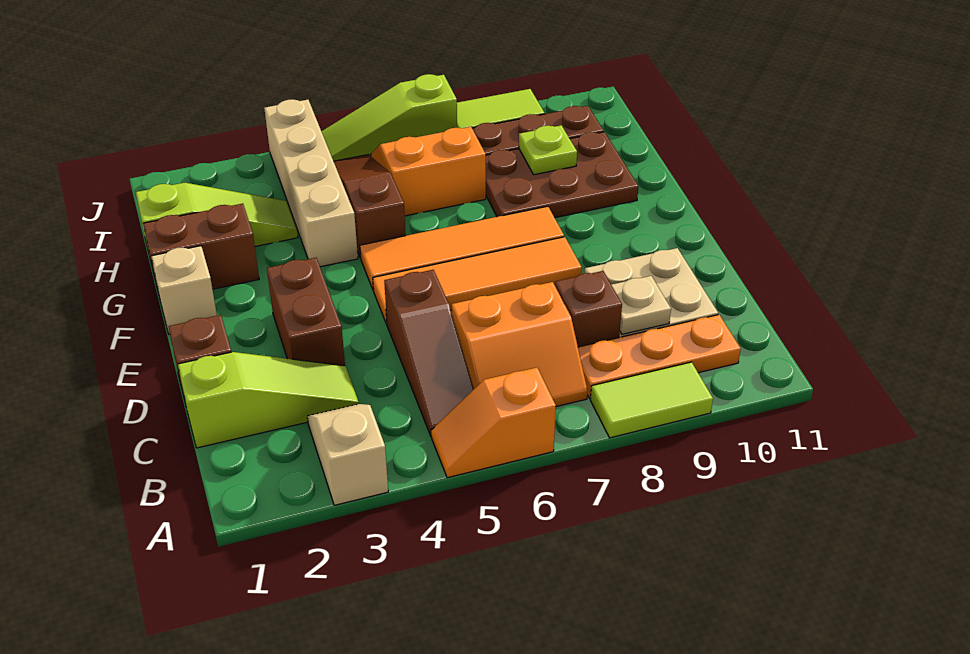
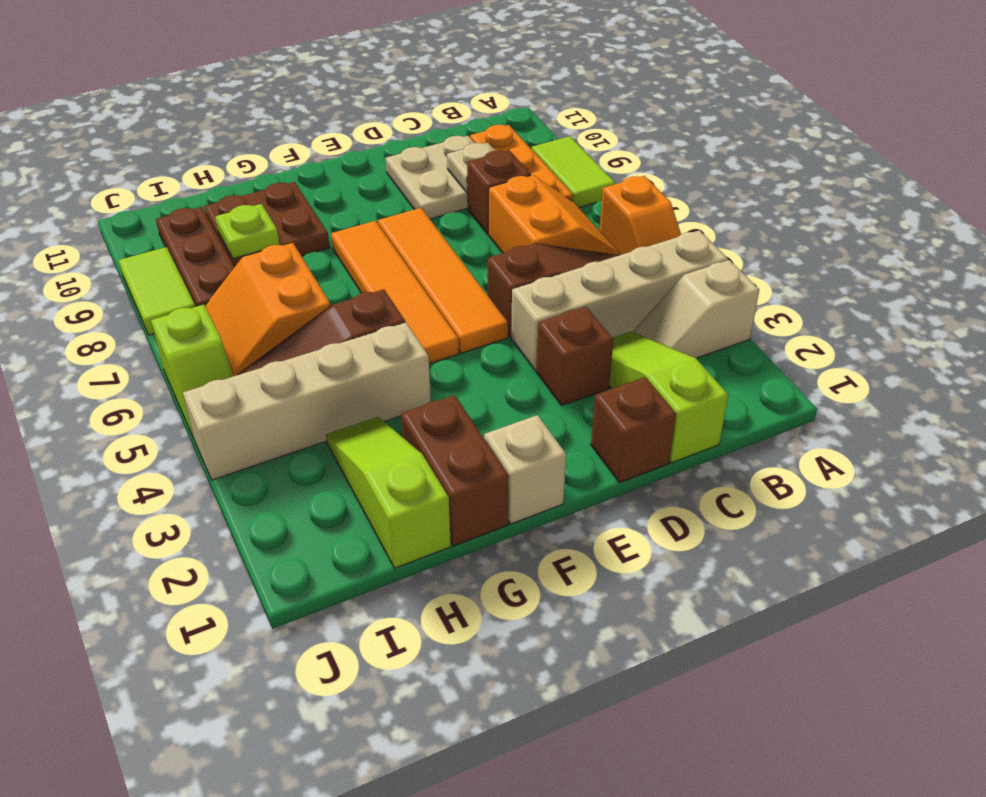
none -> tan brick A4:D4 level 1
brown brick D3:E3 level 1 -> brown brick D3 level 1
brown plate G8:H10 level 1 -> brown plate G9:H10 level 1
lime slope J5:J7 level 1 top 7 -> lime slope J5:J6 level 1 top 6

